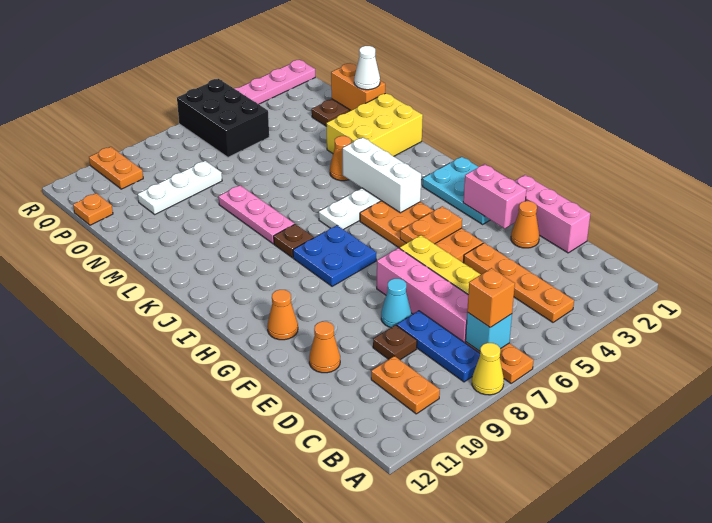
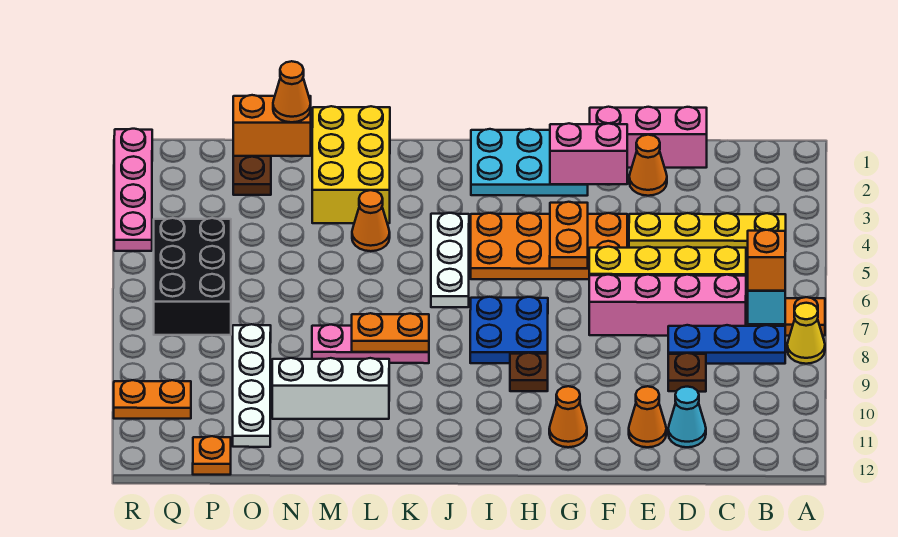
orange plate B4:E4 level 1 -> yellow plate B4:E4 level 1
orange plate B10:C10 level 1 -> orange plate K8:L8 level 2
cyan cone E8 level 1 -> cyan cone D11 level 1
white brick I4:K4 level 2 -> white brick L10:N10 level 1
brown plate J8 level 1 -> brown plate H9 level 1
white cone N1 level 3 -> orange cone N1 level 3
white plate O8:O10 level 1 -> white plate O8:O11 level 1
black brick P5:R6 level 1 -> black brick P5:Q7 level 1

